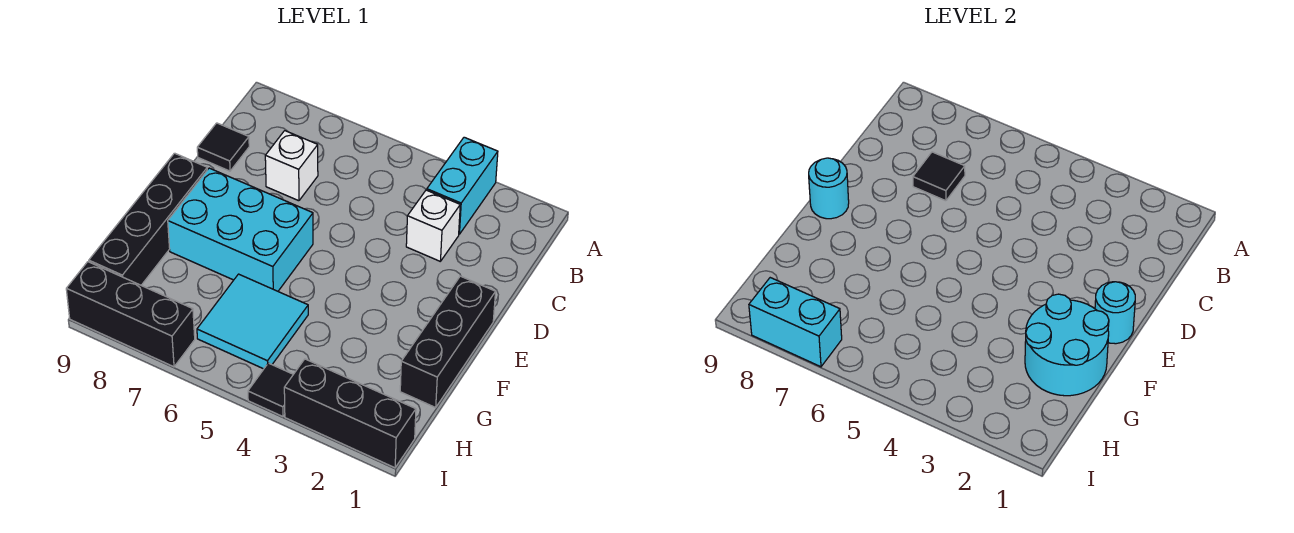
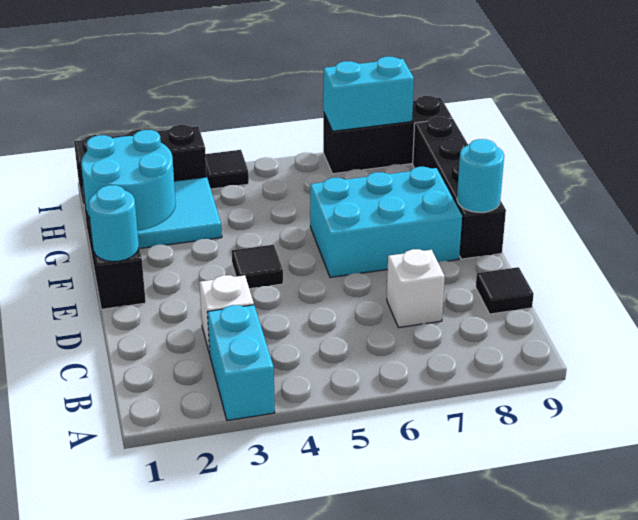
black tile C7 level 2 -> black tile E4 level 1
cyan tile G5:H6 level 1 -> cyan tile G2:H3 level 1

